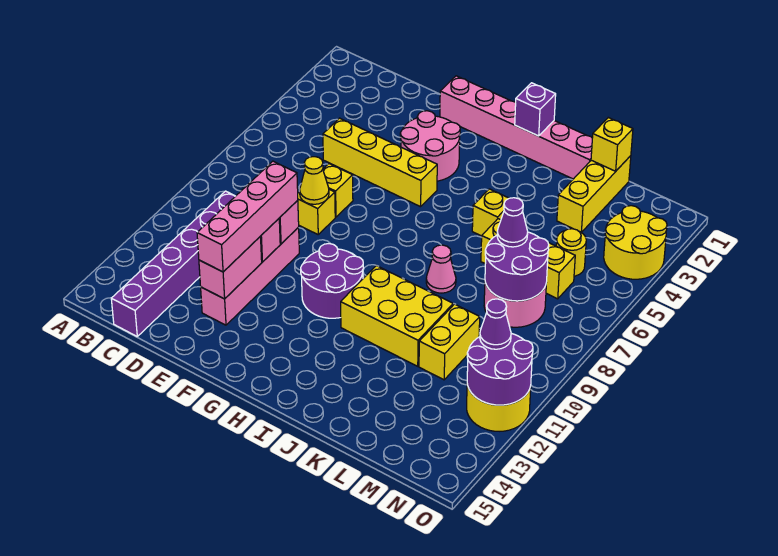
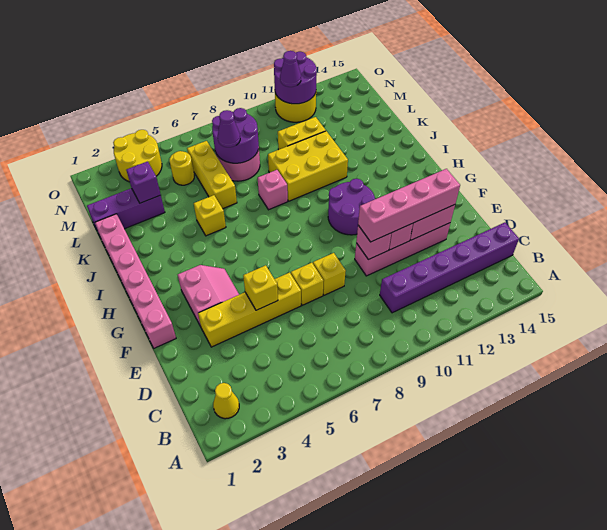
yellow brick D5:G5 level 1 -> yellow brick E3:E6 level 1
yellow cone E8 level 2 -> yellow cone B2 level 1
pink round brick F3:G4 level 1 -> pink slope F3:G4 level 1 top 3
purple brick I1 level 2 -> purple brick L3 level 2
yellow brick I10:K11 level 1 -> yellow brick J9:K11 level 1
pink cone J8 level 1 -> pink brick J8 level 1
yellow brick L1:L3 level 1 -> purple brick L1:L3 level 1
yellow brick L1 level 2 -> yellow brick E5 level 2

